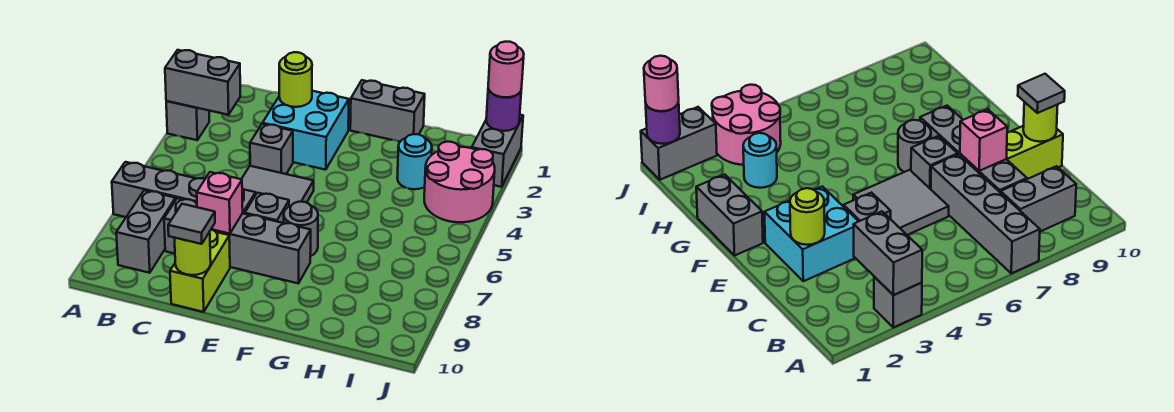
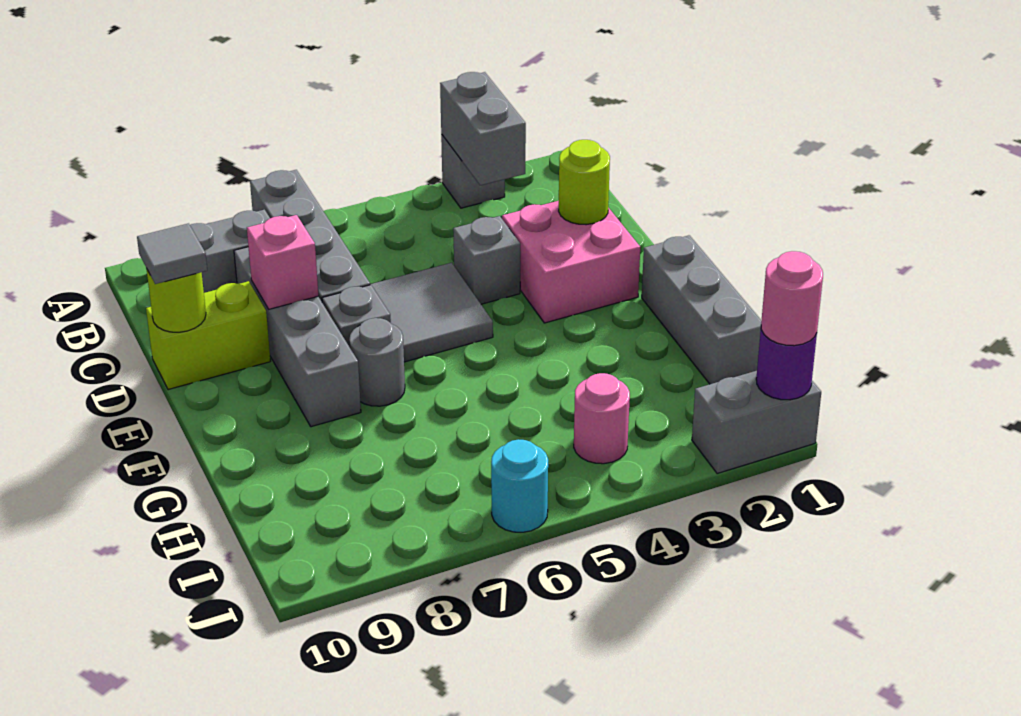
cyan brick D2:E3 level 1 -> pink brick D2:E3 level 1
grey brick F1:G1 level 1 -> grey brick F1:H1 level 1
cyan round brick H3 level 1 -> cyan round brick J6 level 1
pink round brick I3:J4 level 1 -> pink round brick I4 level 1

